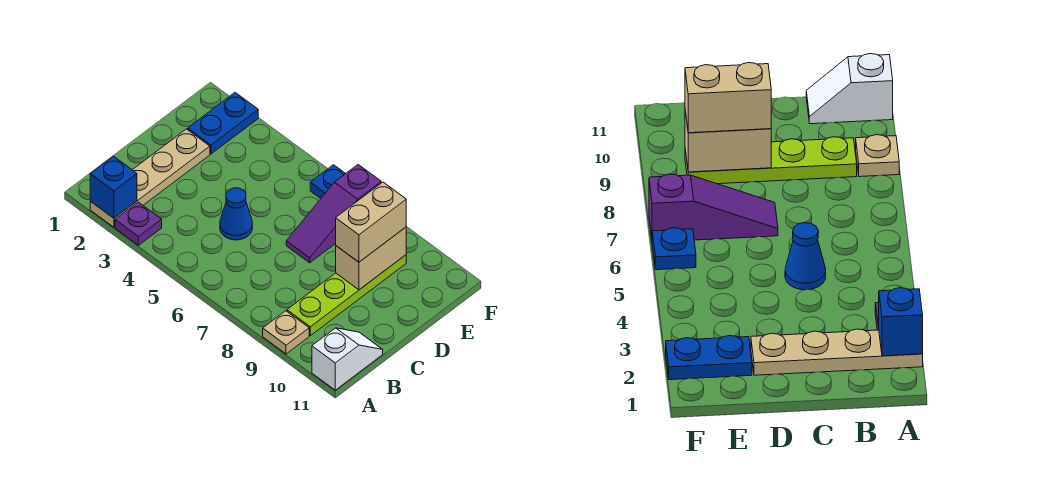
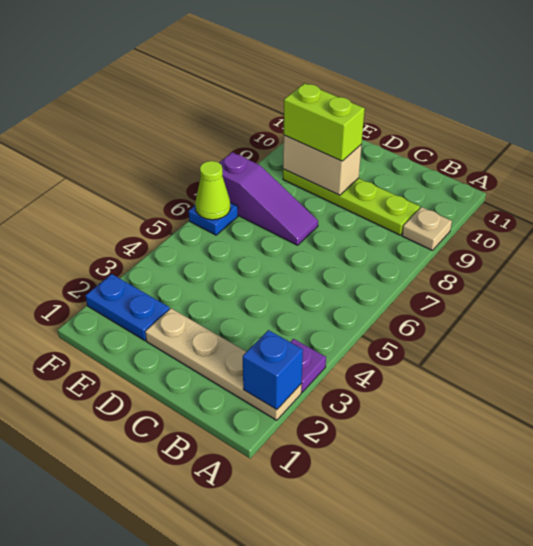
white slope A11:B11 level 1 top A -> none
blue cone C5 level 1 -> none
tan brick D9:E9 level 3 -> lime brick D9:E9 level 3
none -> lime cone F6 level 2

